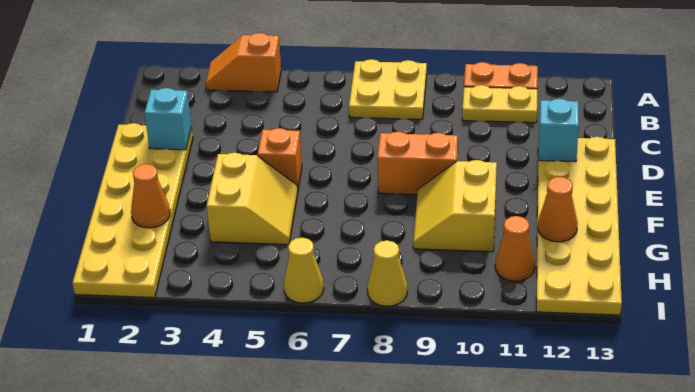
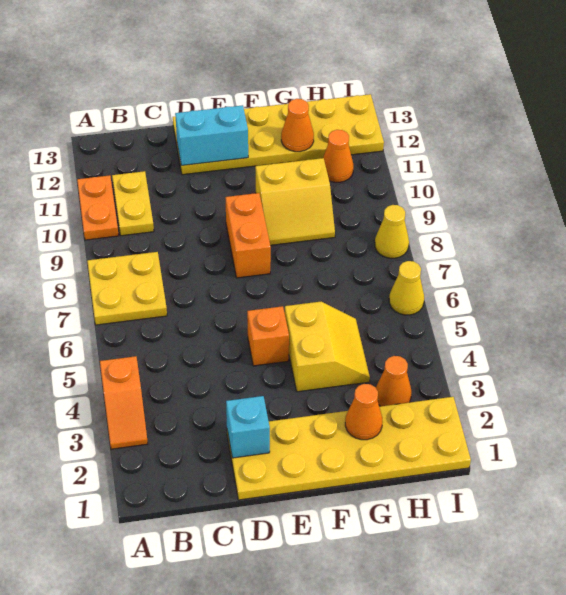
cyan brick D12 level 2 -> cyan brick D12:E12 level 2
yellow slope F4:G5 level 1 top 4 -> yellow slope F4:G5 level 1 top F
none -> orange cone H3 level 1

